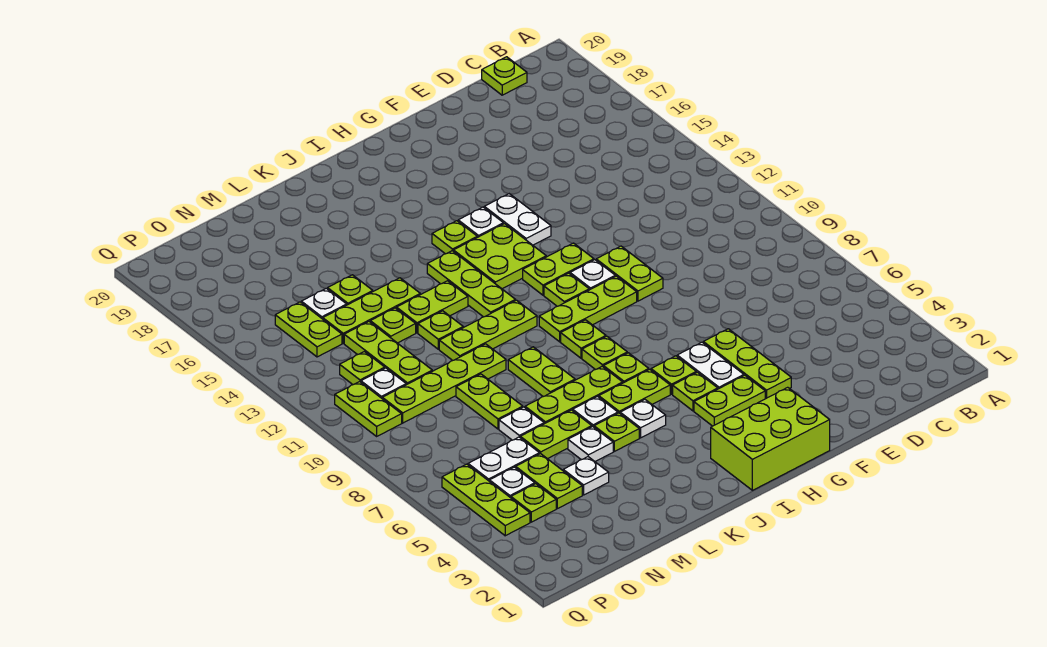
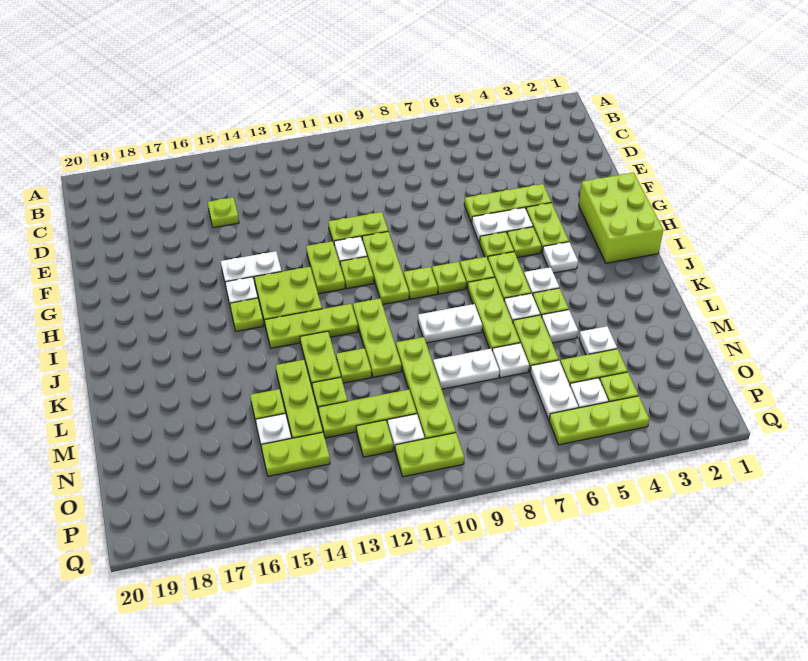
lime plate C20 level 1 -> lime plate D15 level 1
none -> white plate I4 level 1
lime plate K8:K9 level 1 -> white plate K8:K9 level 1
lime plate M8:M9 level 1 -> white plate M8:M9 level 1

